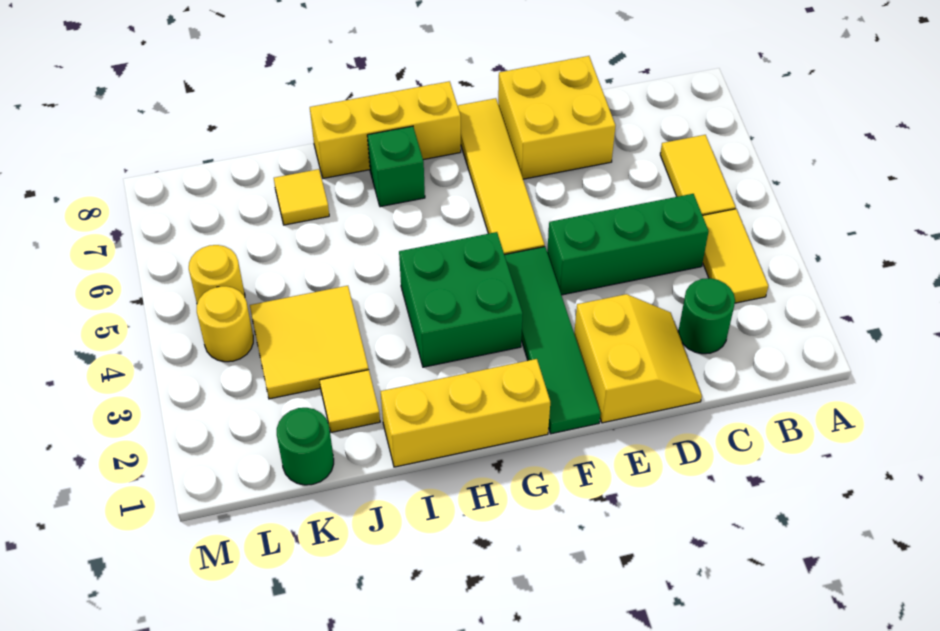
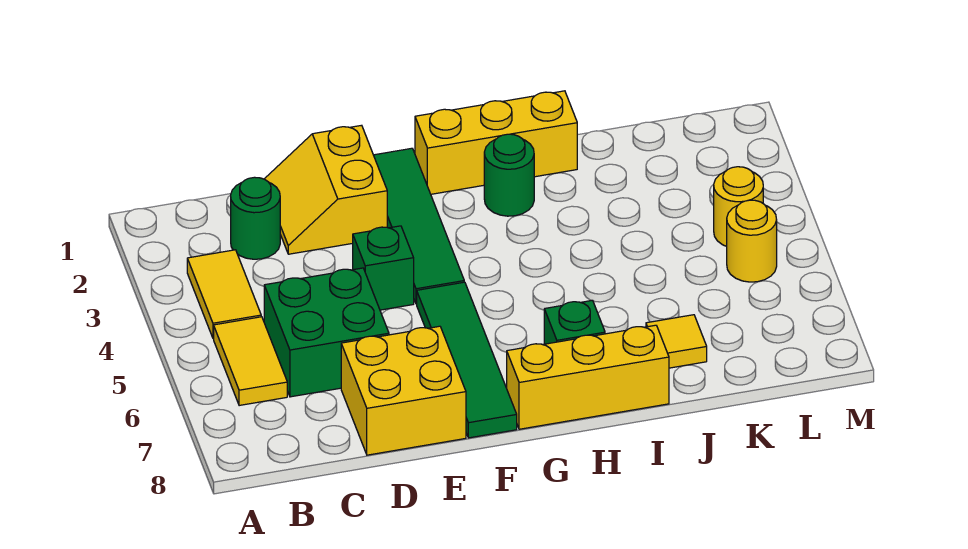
green brick C4:E4 level 1 -> green brick E4 level 1
yellow tile F5:F8 level 1 -> green tile F5:F8 level 1
green brick G3:H4 level 1 -> green brick C5:D6 level 1
yellow tile J2 level 1 -> none
yellow tile J3:K4 level 1 -> none
green round brick K1 level 1 -> green round brick H2 level 1

